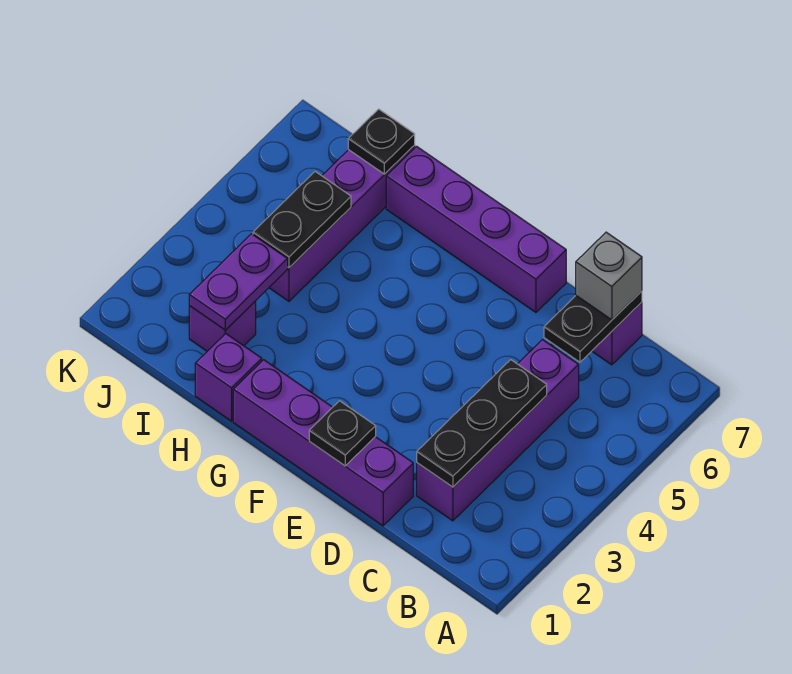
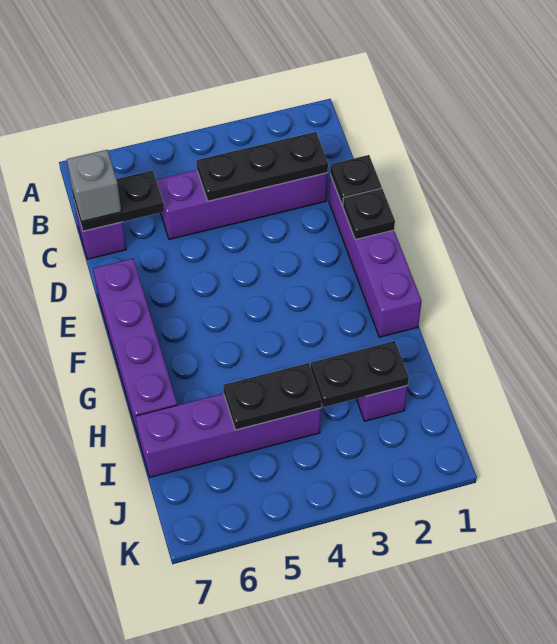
purple brick H1 level 1 -> none
purple plate I2:I3 level 2 -> black plate I2:I3 level 2
black plate I7 level 2 -> black plate D1 level 2

